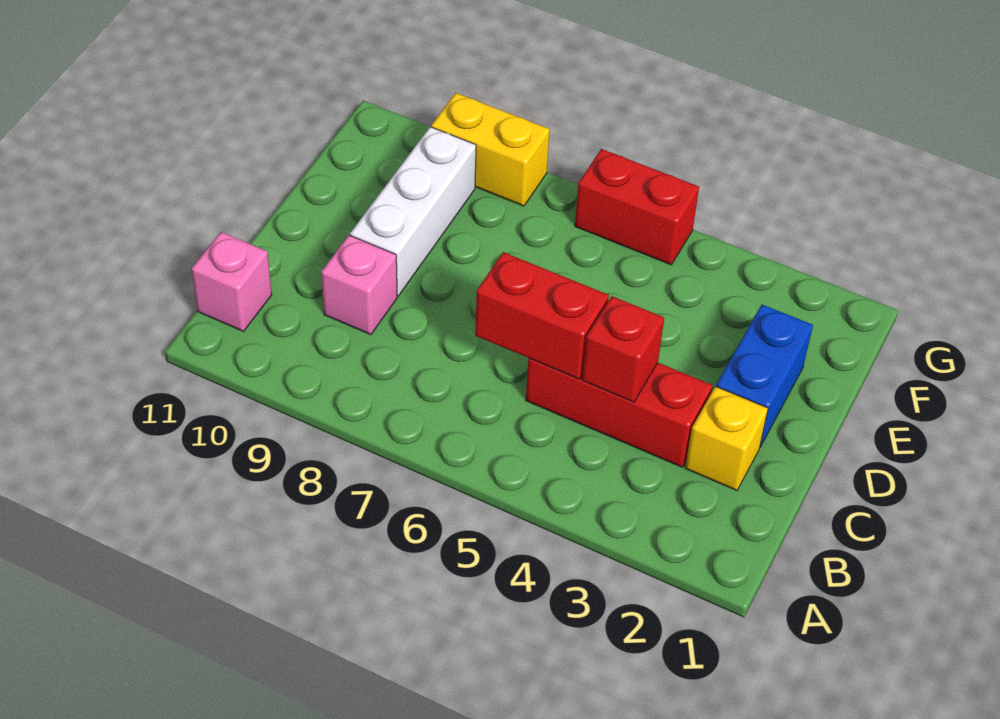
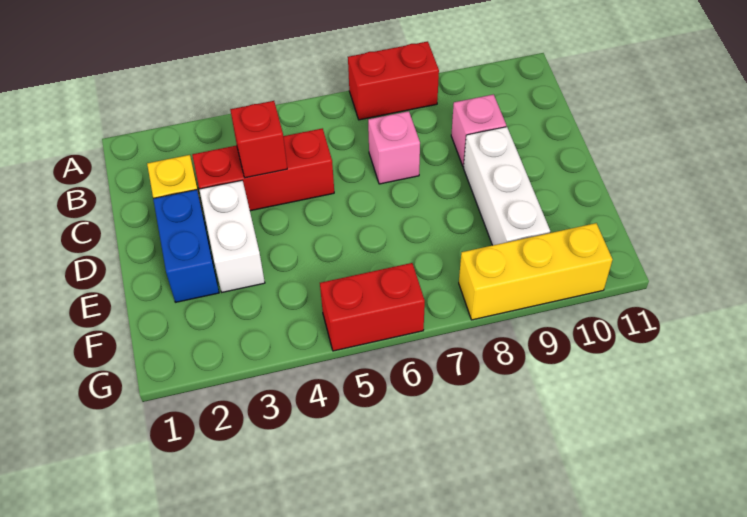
pink brick B11 level 1 -> pink brick C7 level 1
red brick C5:C6 level 2 -> red brick A7:A8 level 1
none -> white brick D3:E3 level 1
yellow brick G8:G9 level 1 -> yellow brick G8:G10 level 1

